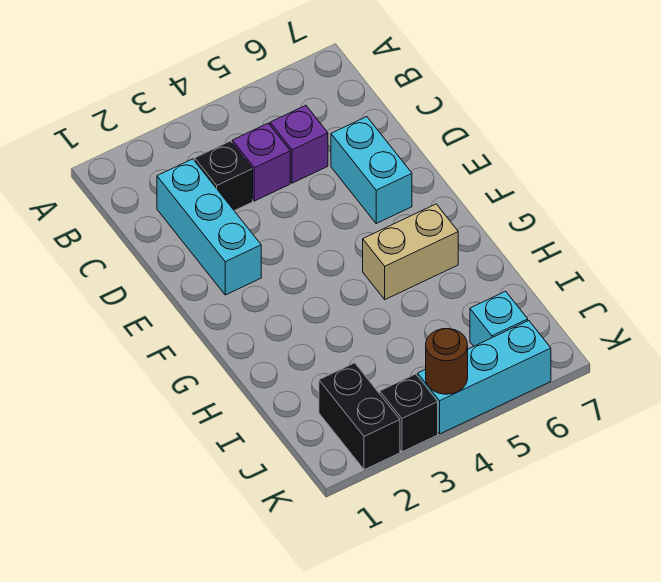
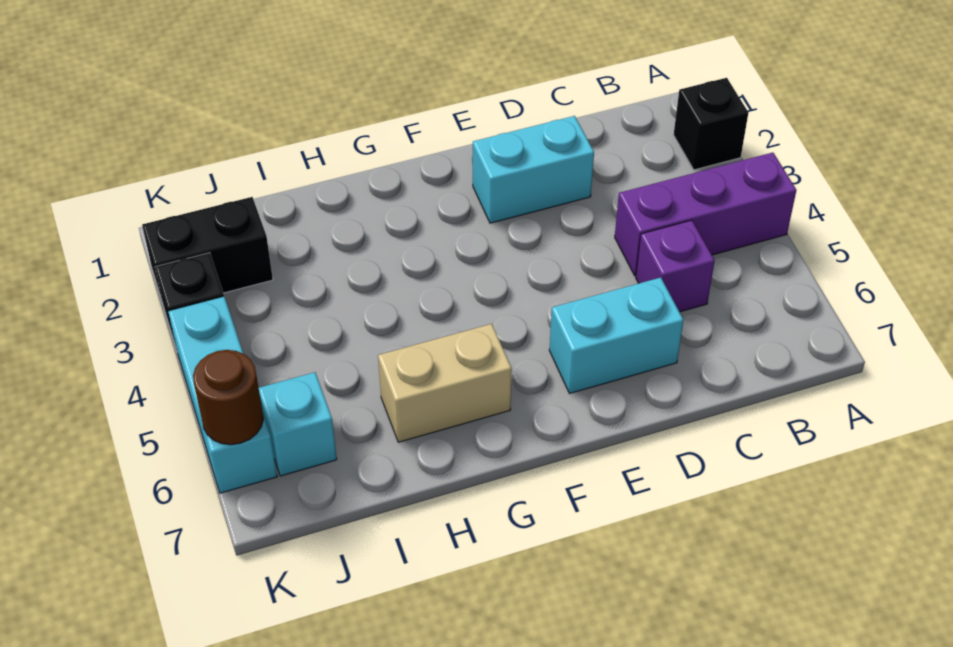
cyan brick C2:E2 level 1 -> cyan brick D2:E2 level 1
black brick C3 level 1 -> black brick A2 level 1
purple brick C4 level 1 -> purple brick A4:C4 level 1
tan brick G5:G6 level 1 -> tan brick G6:H6 level 1
brown round brick K4 level 2 -> brown round brick K6 level 2

